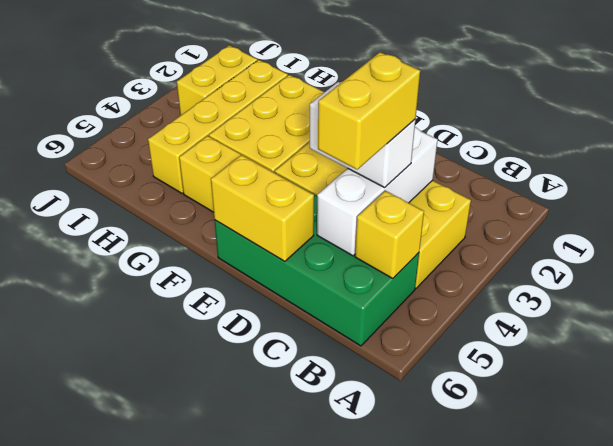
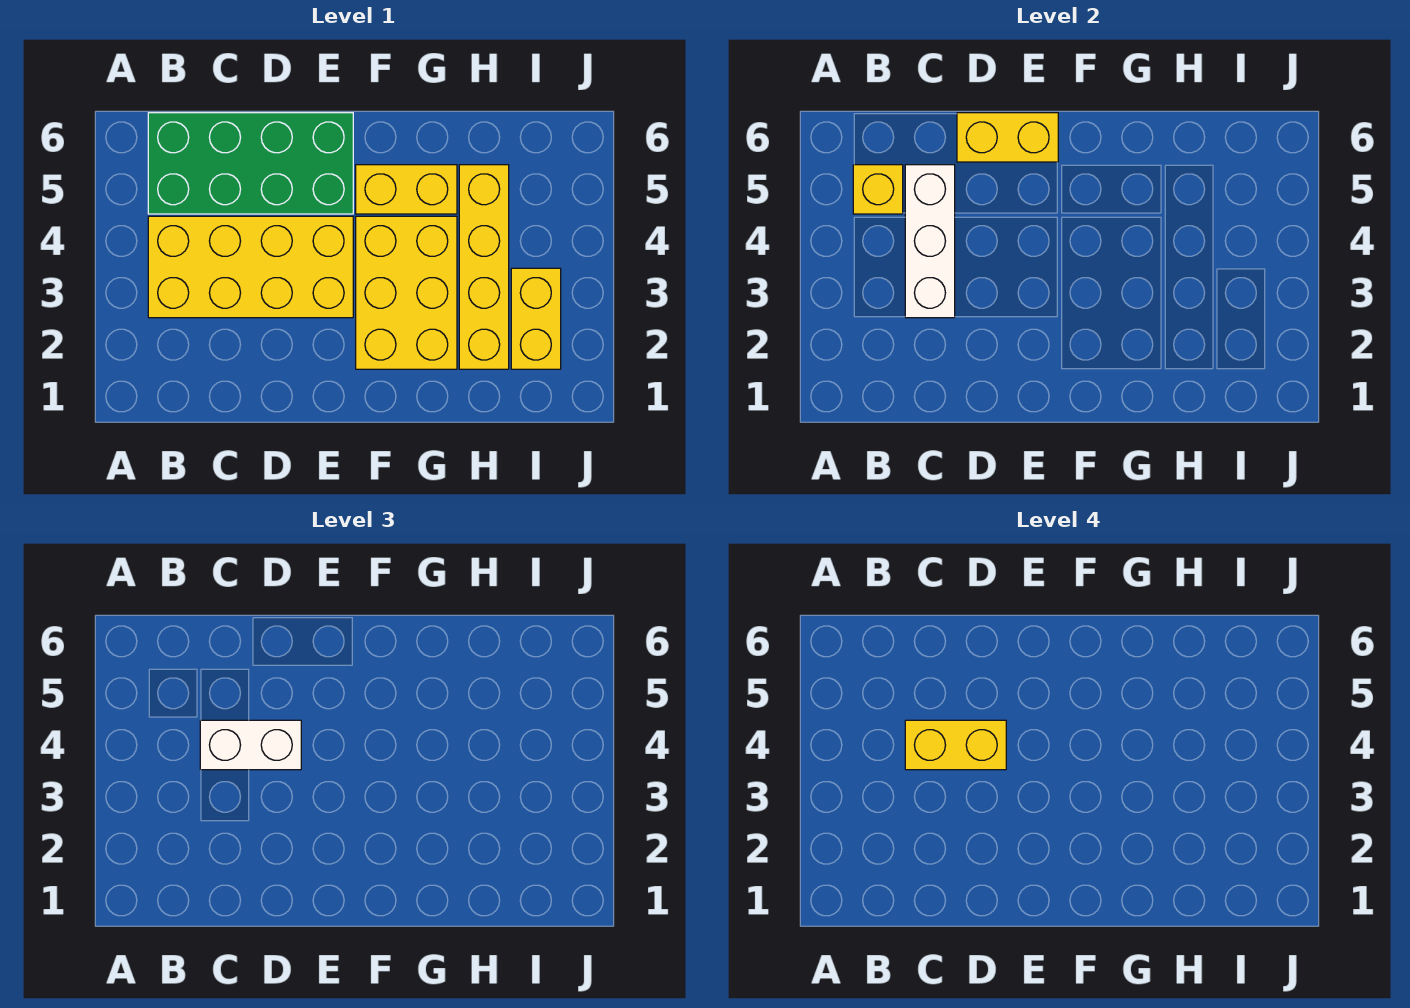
yellow brick C4:C5 level 4 -> yellow brick C4:D4 level 4

